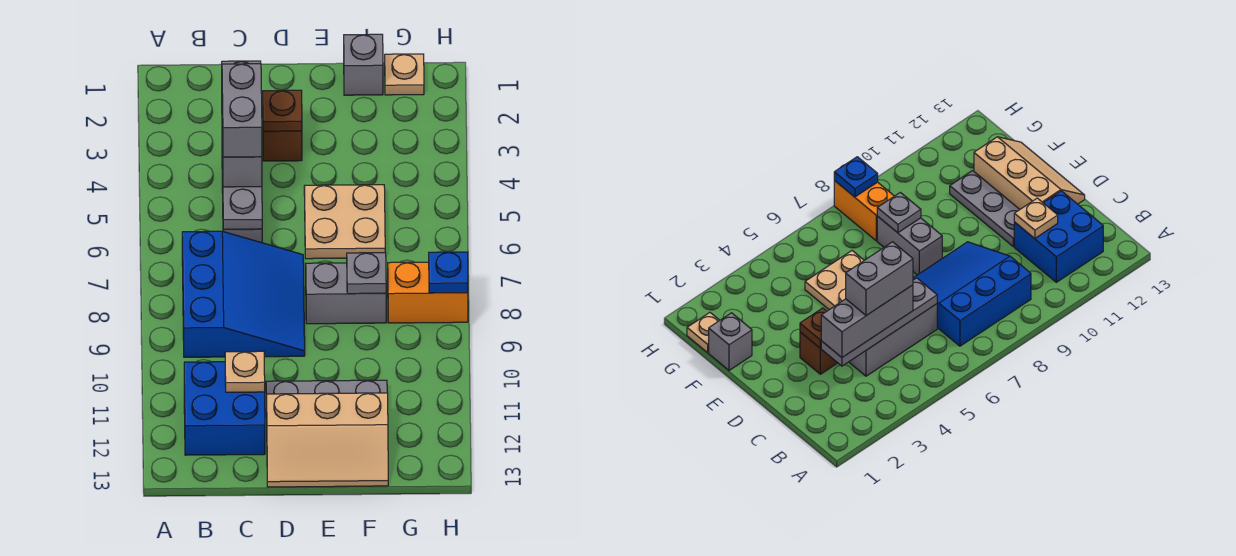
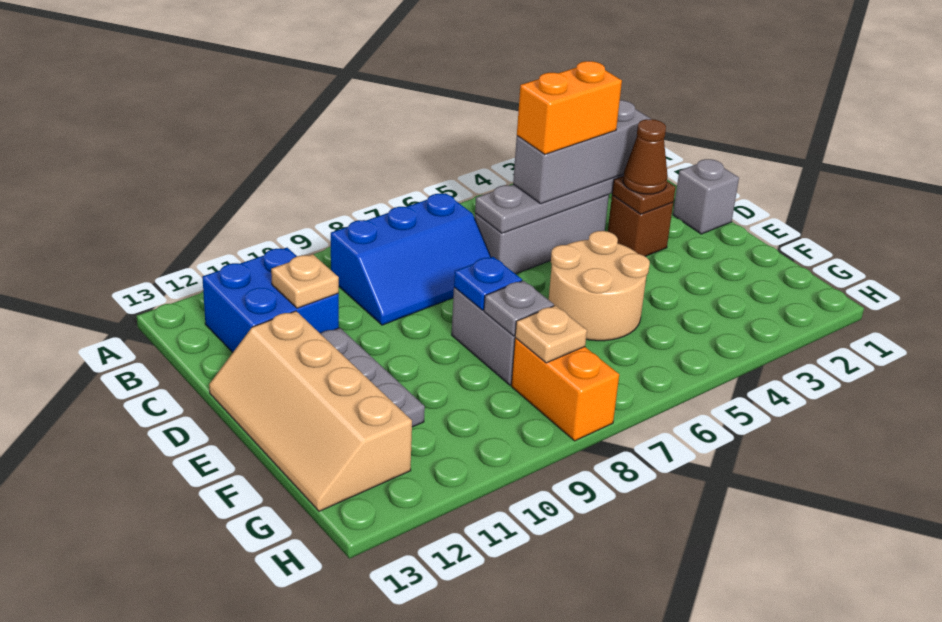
blue slope B7:D9 level 1 top B -> blue slope B7:C9 level 1 top B
grey brick C4:C5 level 4 -> orange brick C4:C5 level 4
none -> brown cone D3 level 3
tan slope D12:F13 level 1 top 12 -> tan slope D12:G13 level 1 top 12
tan plate E5:F6 level 1 -> tan round brick E5:F6 level 1
grey brick F1 level 1 -> grey brick D1 level 1
tan plate G1 level 1 -> tan plate G8 level 2
blue plate H8 level 2 -> blue plate E8 level 2

